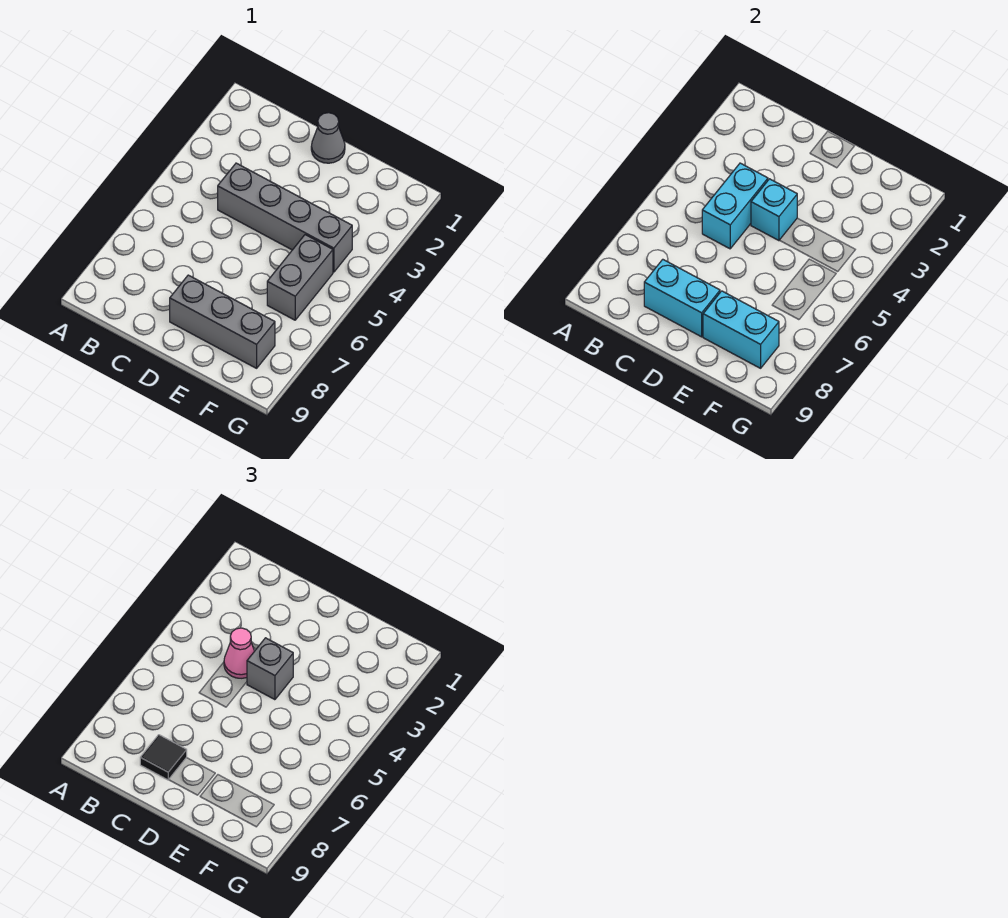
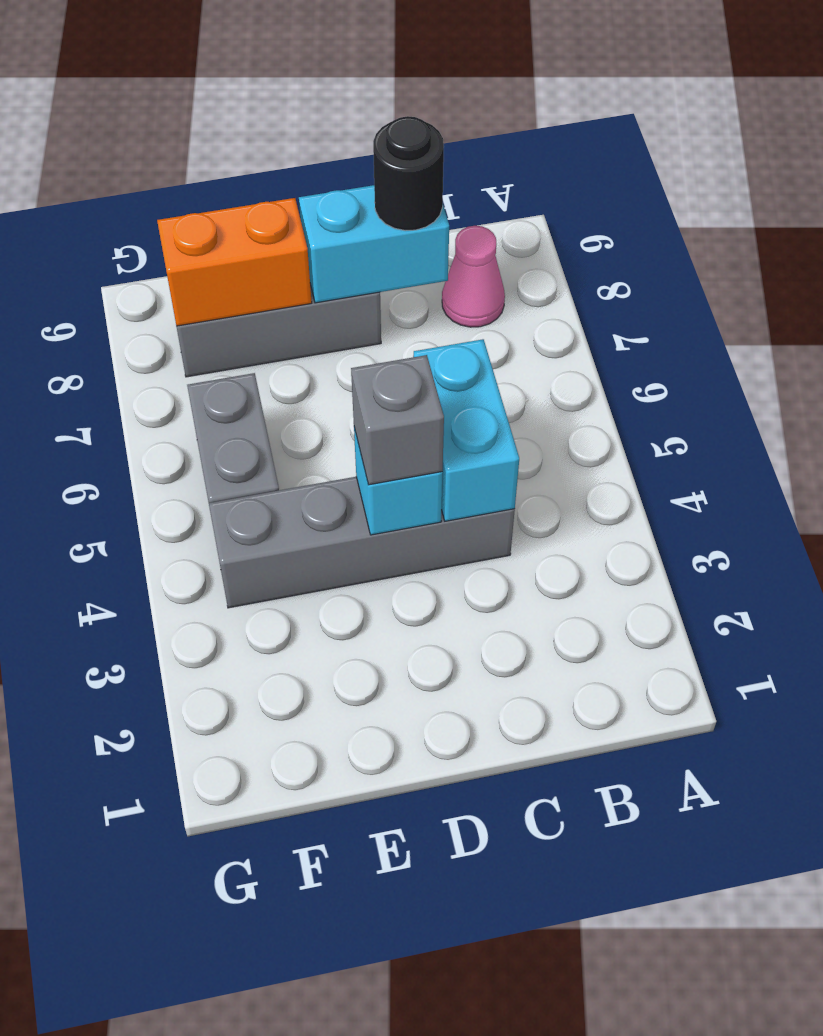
pink cone C4 level 3 -> pink cone B8 level 1
black tile C8 level 3 -> black round brick C8 level 3
grey cone D1 level 1 -> none
cyan brick E8:F8 level 2 -> orange brick E8:F8 level 2

